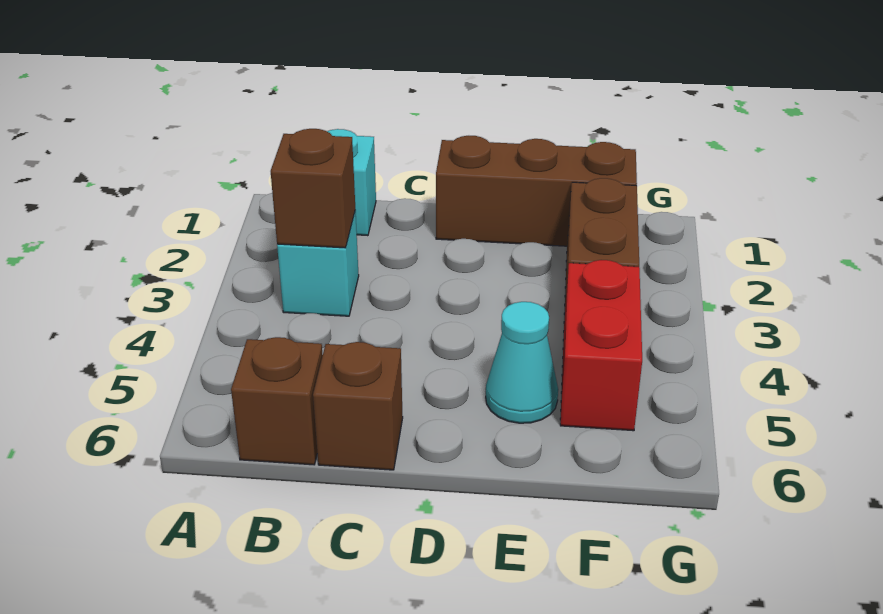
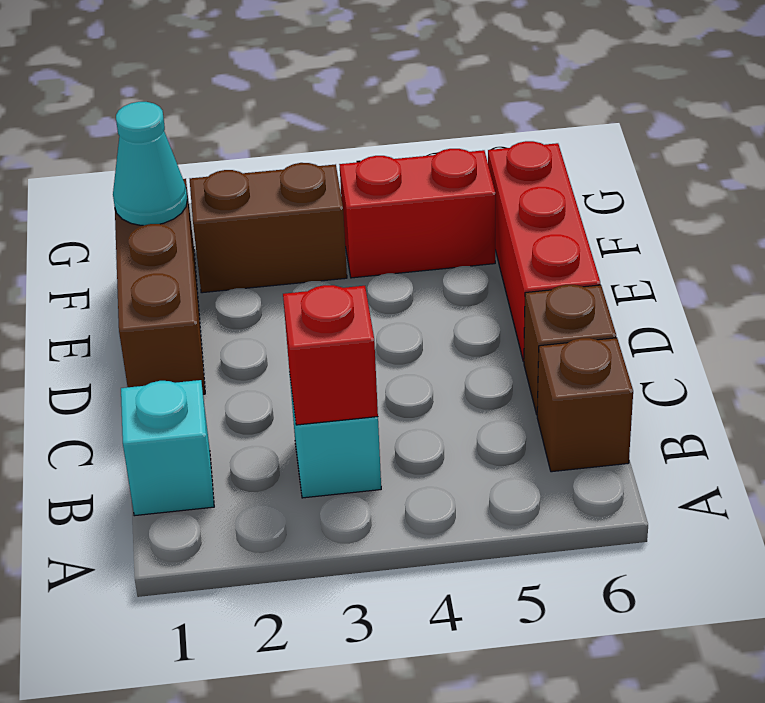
brown brick B3 level 2 -> red brick B3 level 2
none -> red brick D6:F6 level 1
cyan cone E5 level 1 -> cyan cone F1 level 2

